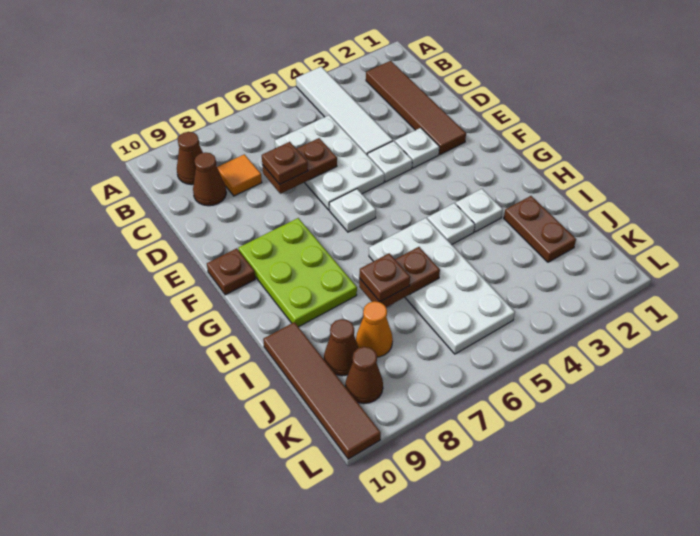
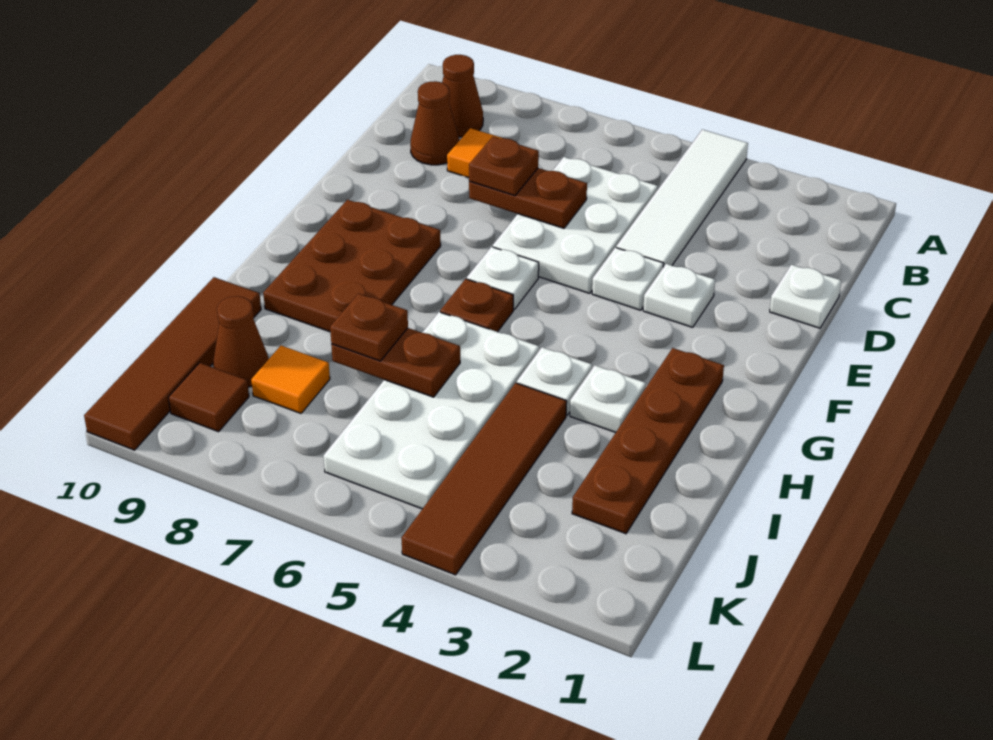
brown tile B2:E2 level 1 -> brown tile I4:L4 level 1
none -> white plate D1 level 1
lime plate F8:H9 level 1 -> brown plate F8:H9 level 1
brown plate F10 level 1 -> brown plate G6 level 1
brown plate I2:J2 level 1 -> brown plate G2:J2 level 1
orange cone J8 level 1 -> orange tile J8 level 1
brown cone K9 level 1 -> brown tile K9 level 1

